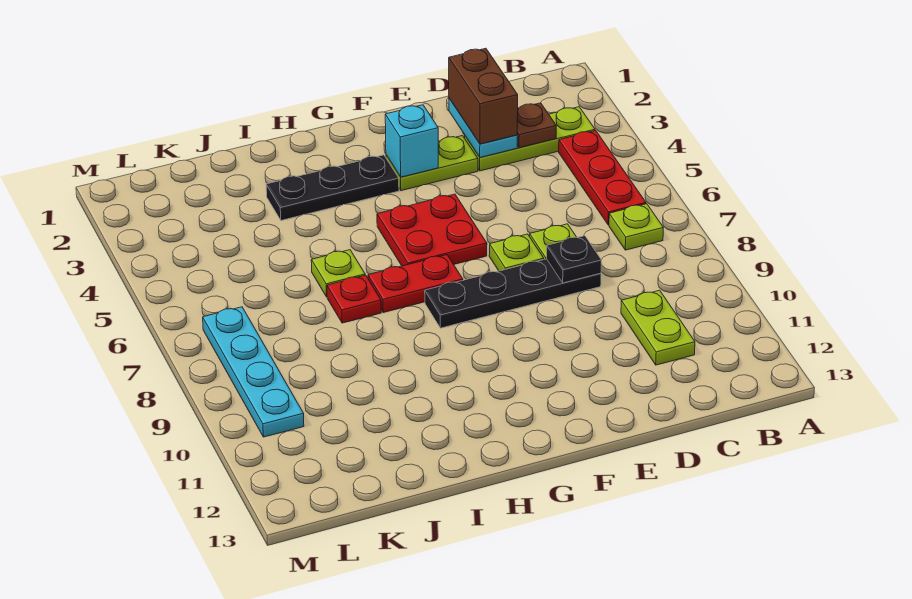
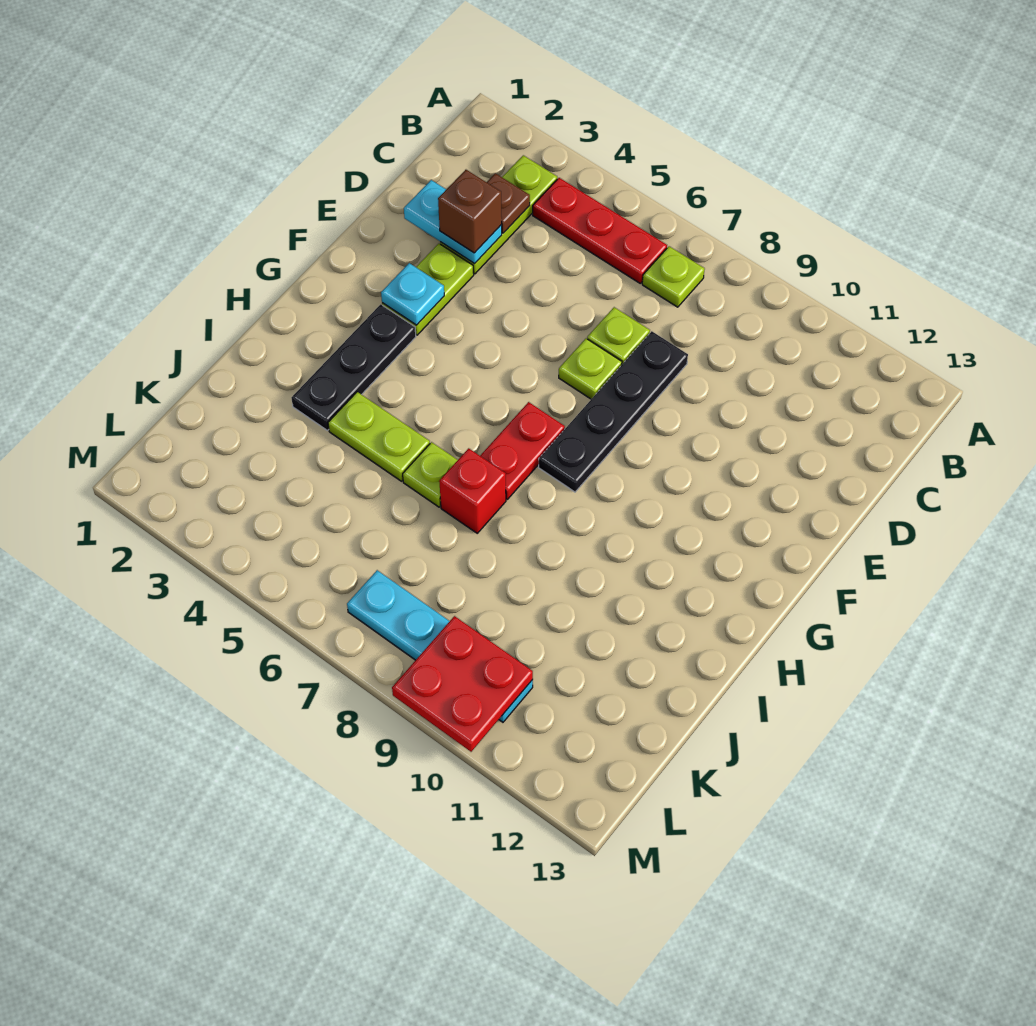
lime plate C10:C11 level 1 -> lime plate I4:I5 level 1
brown brick D2:D3 level 3 -> brown brick D3 level 3
black plate D8 level 2 -> none
cyan brick F3 level 2 -> cyan plate F3 level 2
red plate F5:G6 level 1 -> red plate L9:M10 level 2
red plate I7 level 1 -> red brick I7 level 1

